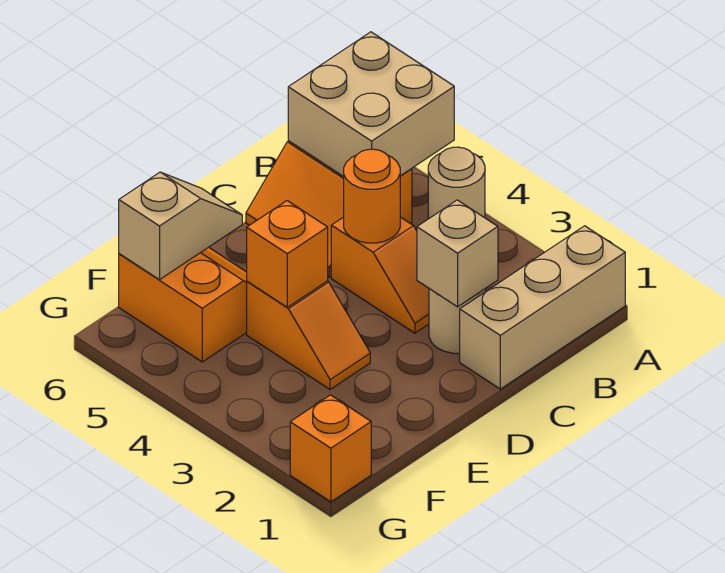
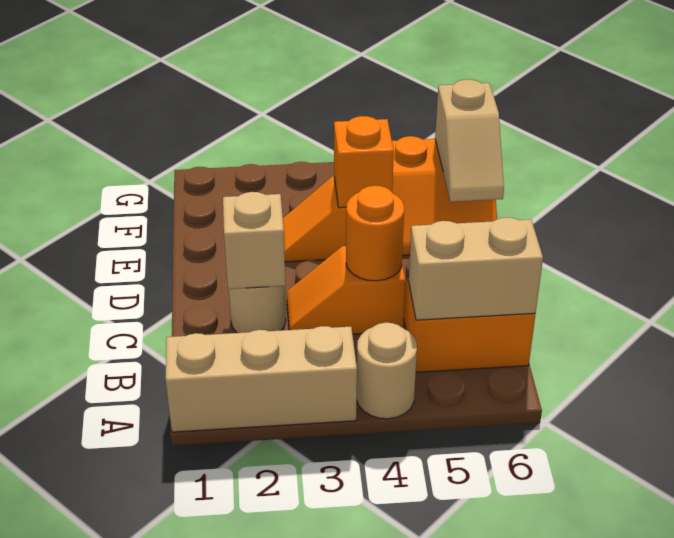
tan brick A1:C1 level 1 -> tan brick A1:A3 level 1
tan brick A5:B6 level 2 -> tan brick B5:B6 level 2
orange brick G1 level 1 -> none

